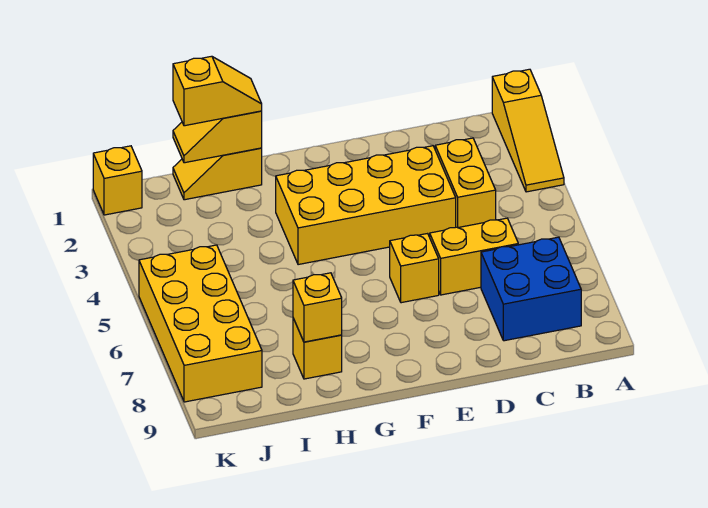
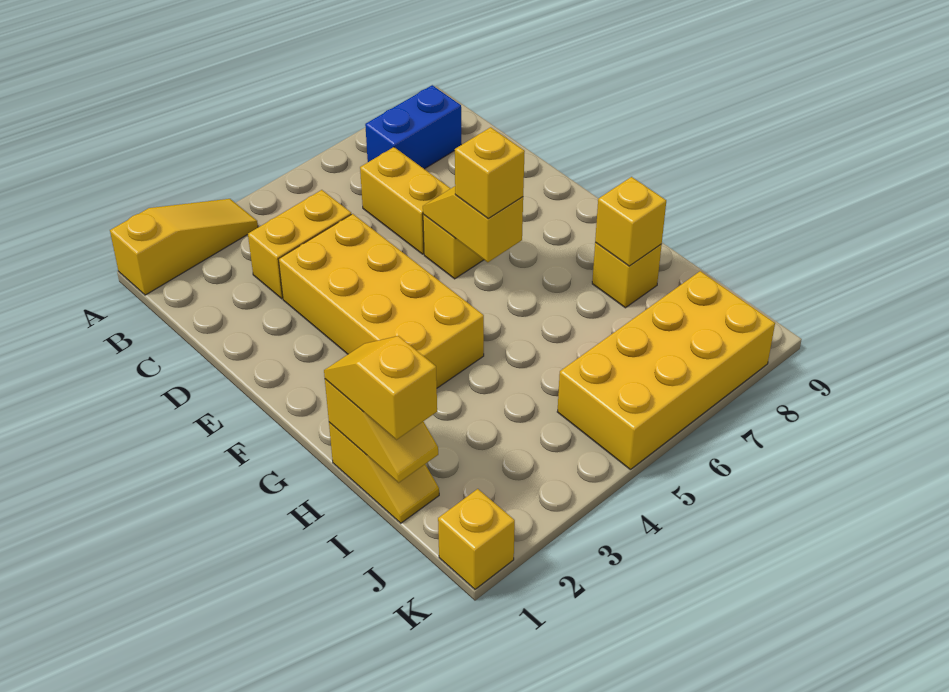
blue brick B7:C8 level 1 -> blue brick B7:B8 level 1
none -> yellow slope E6:F6 level 2 top F
none -> yellow brick F6 level 3

